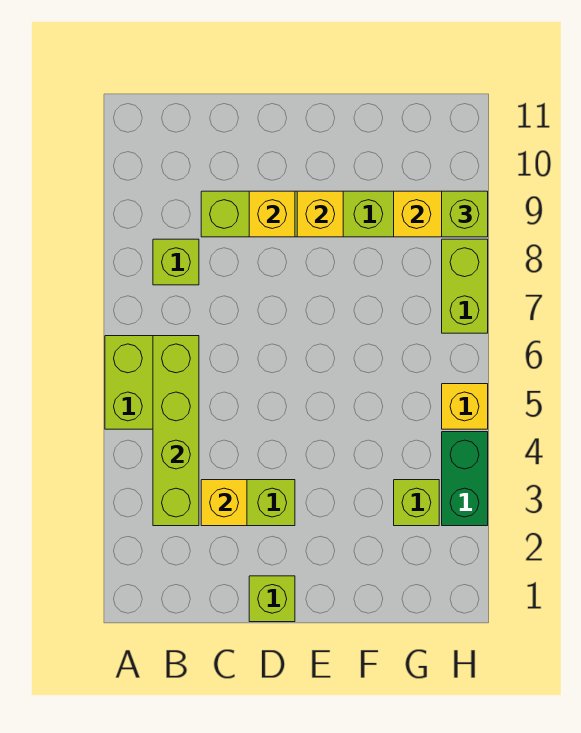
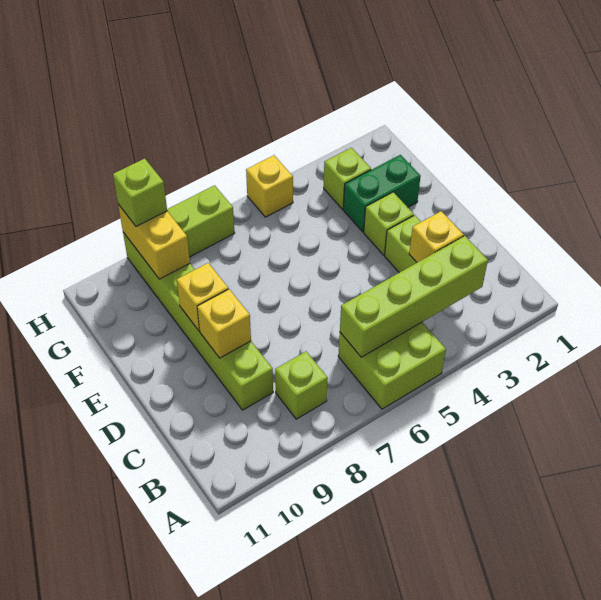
lime brick D1 level 1 -> lime brick E3 level 1
green brick H3:H4 level 1 -> green brick F2:F3 level 1

